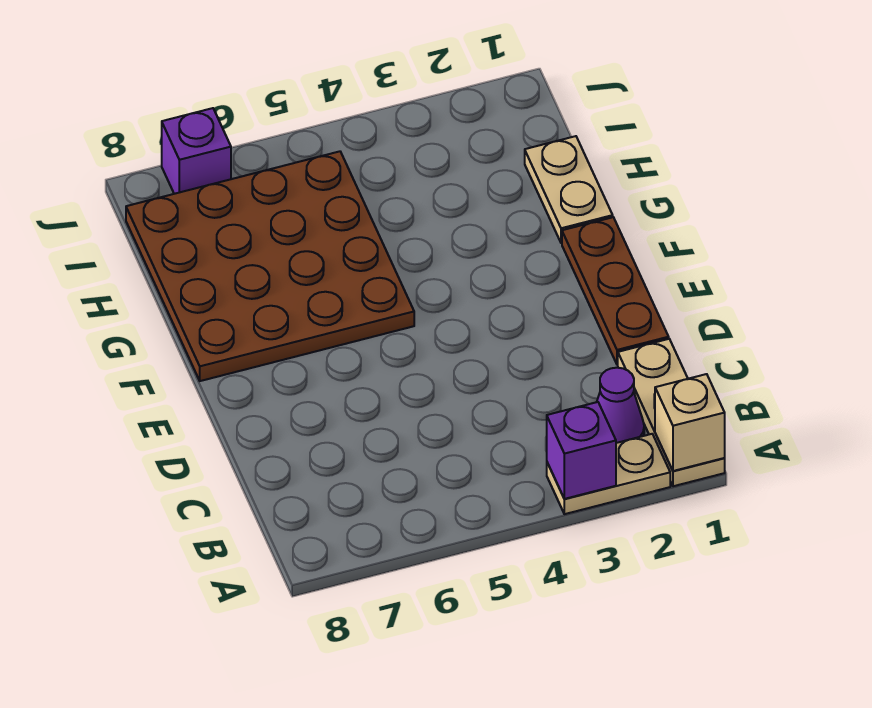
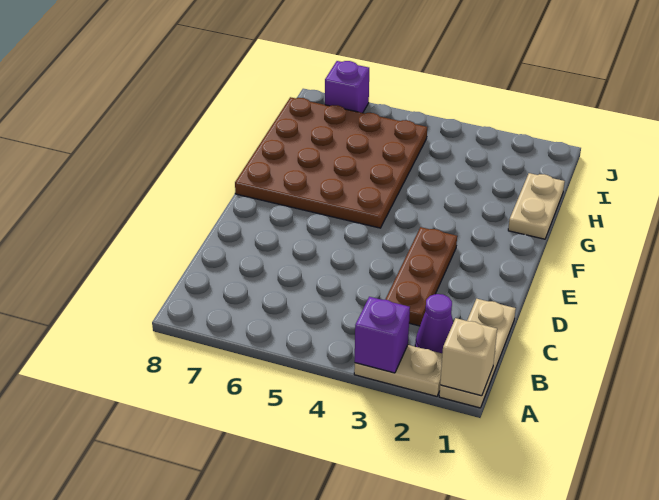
brown plate D1:F1 level 1 -> brown plate C3:E3 level 1

